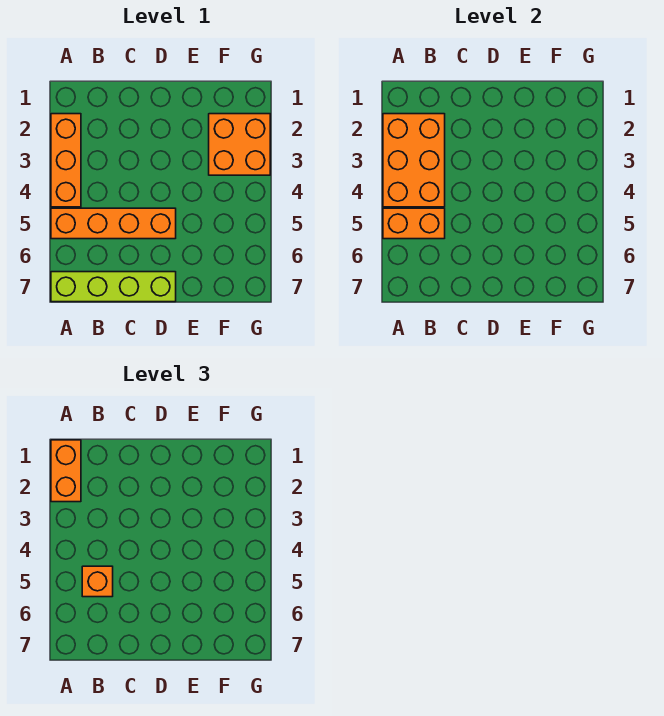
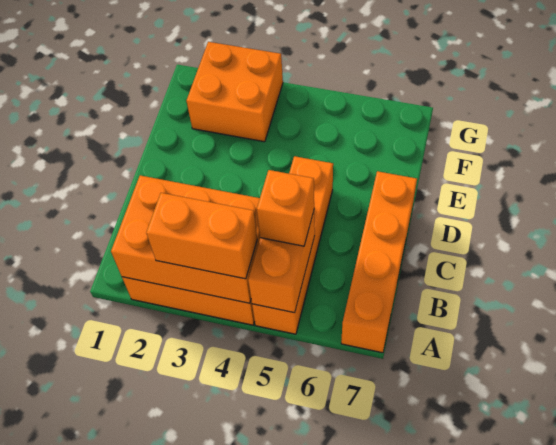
orange brick A1:A2 level 3 -> orange brick A3:A4 level 3
lime brick A7:D7 level 1 -> orange brick A7:D7 level 1

